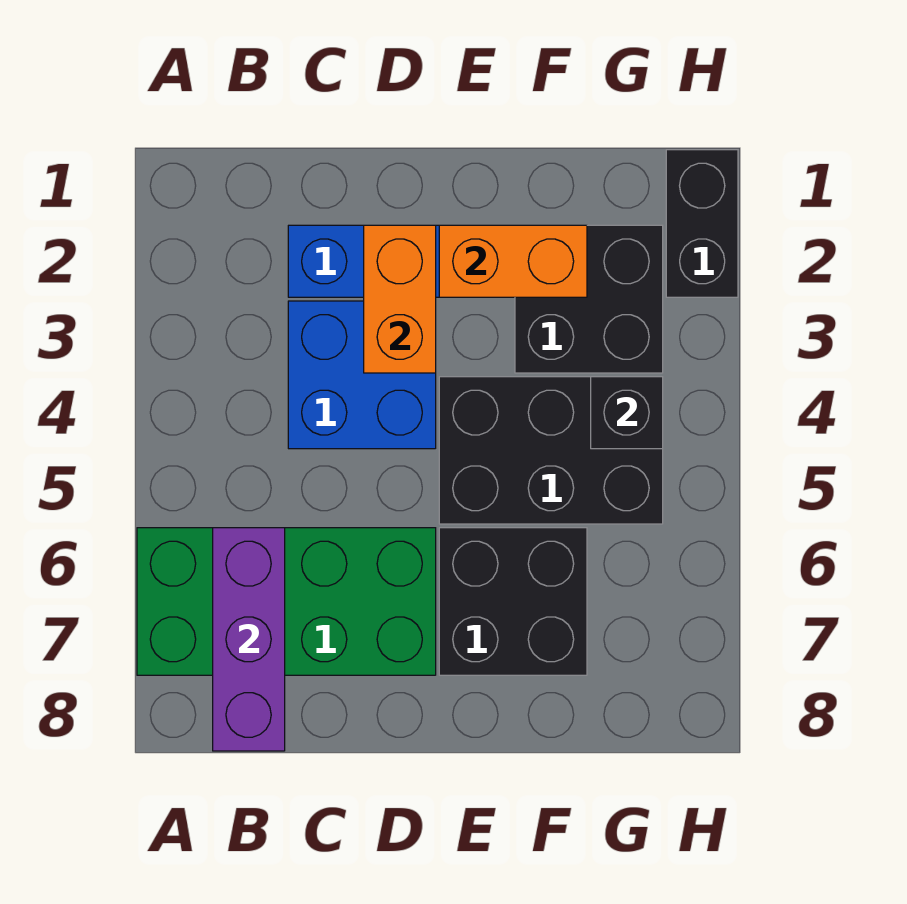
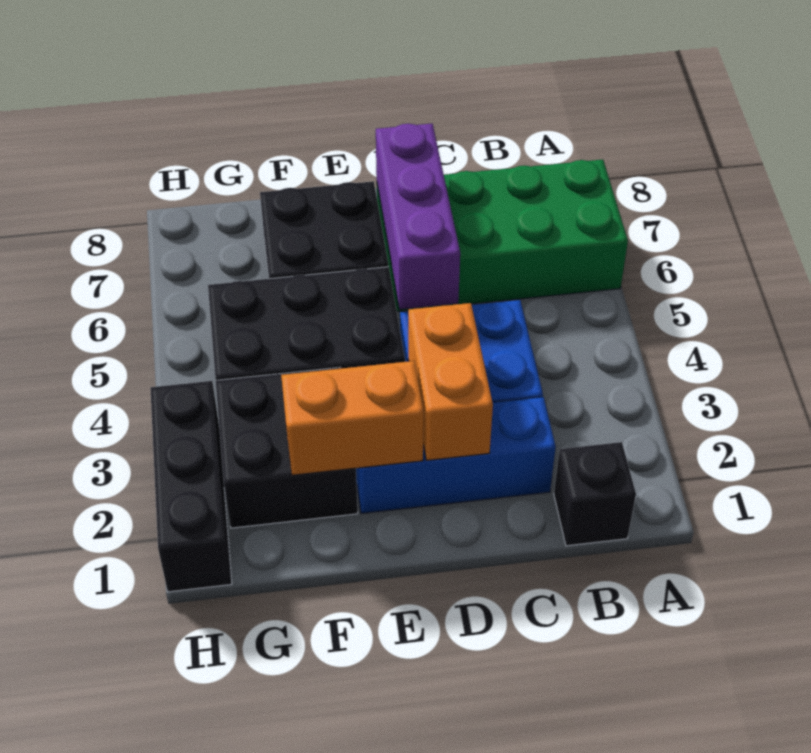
purple brick B6:B8 level 2 -> purple brick D5:D7 level 2
black brick G4 level 2 -> black brick B1 level 1
black brick H1:H2 level 1 -> black brick H1:H3 level 1

